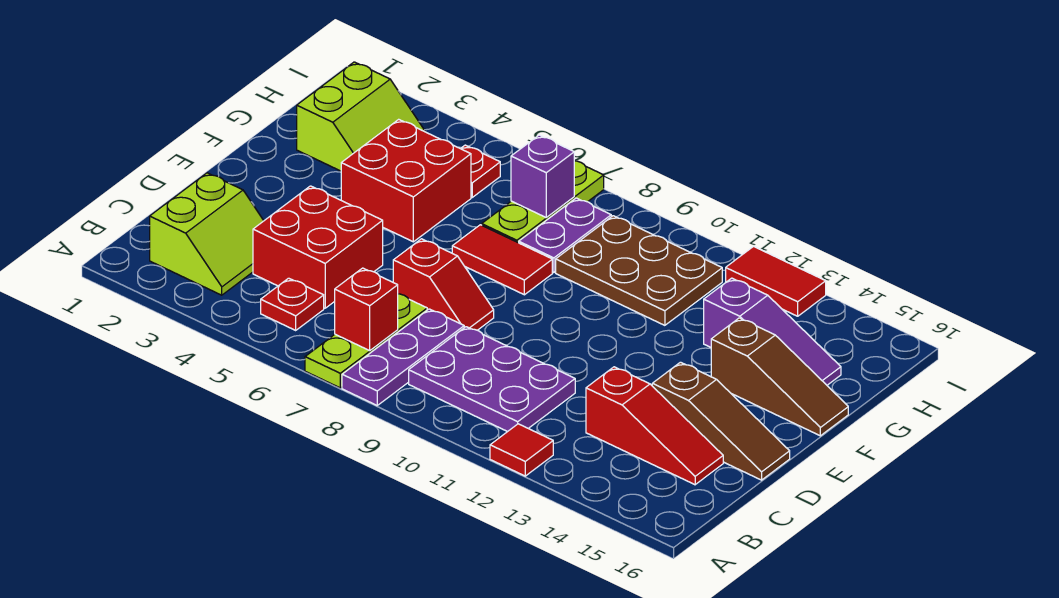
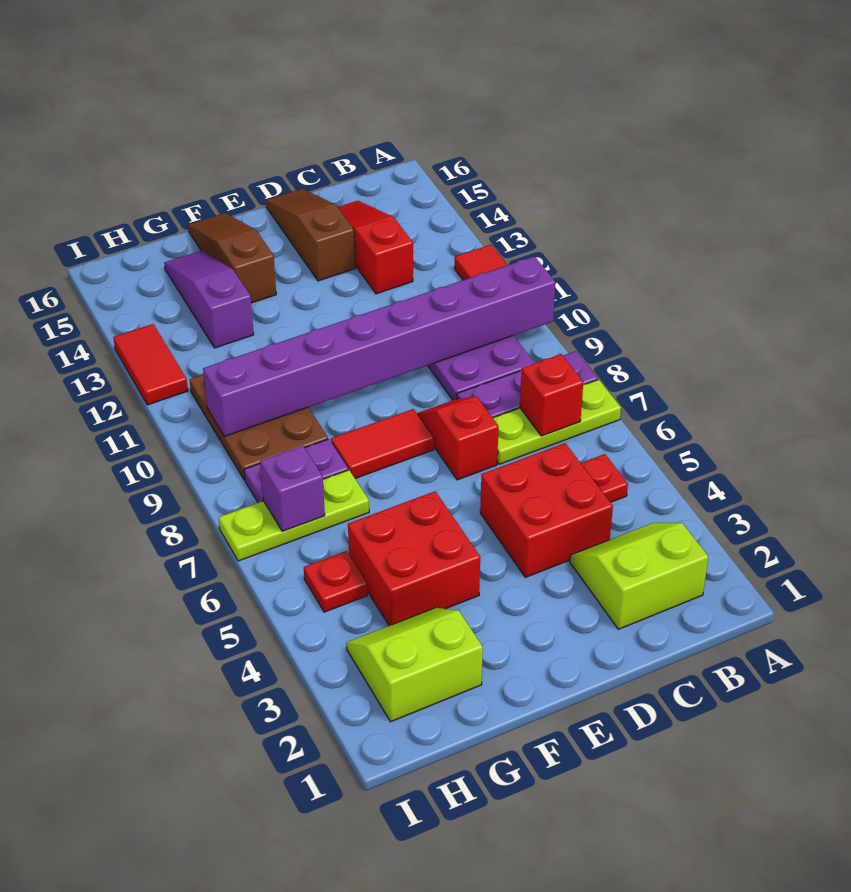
none -> purple brick A10:H10 level 2
red tile F7:F8 level 1 -> red tile E8:F8 level 1

